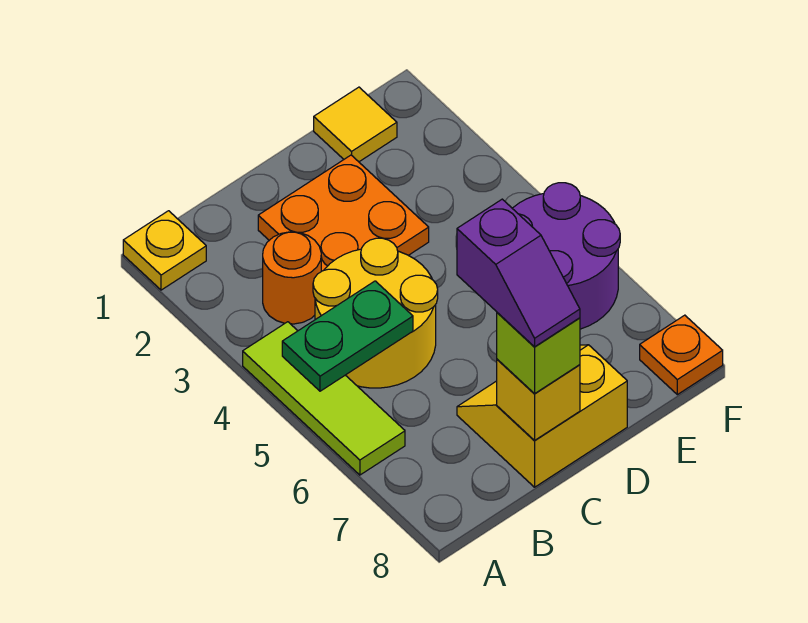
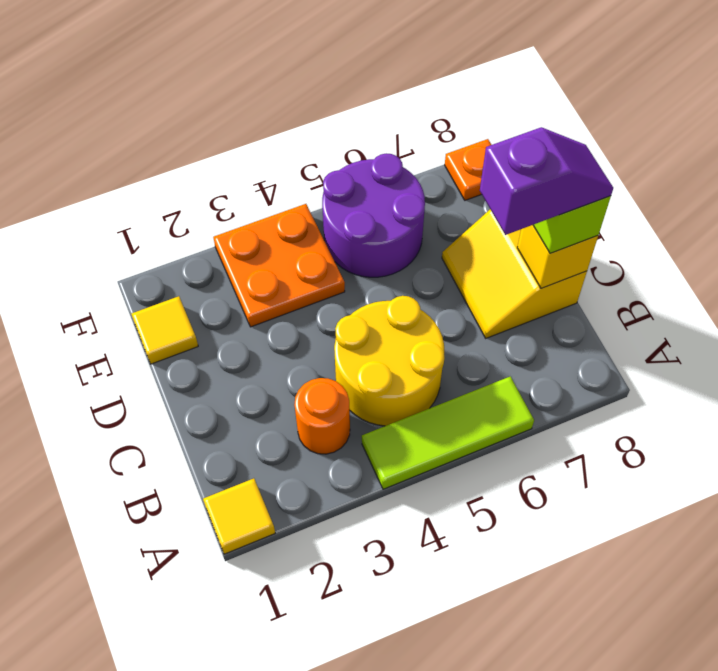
yellow plate A1 level 1 -> yellow tile A1 level 1
green plate A5:B5 level 2 -> none
orange plate C2:D3 level 1 -> orange plate E3:F4 level 1

